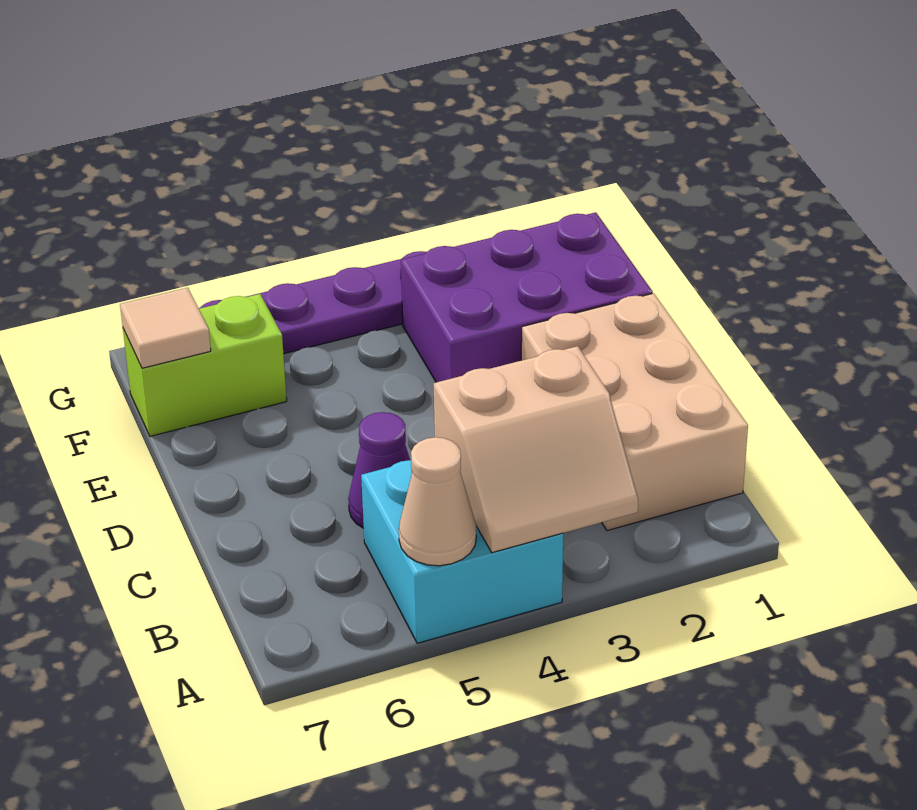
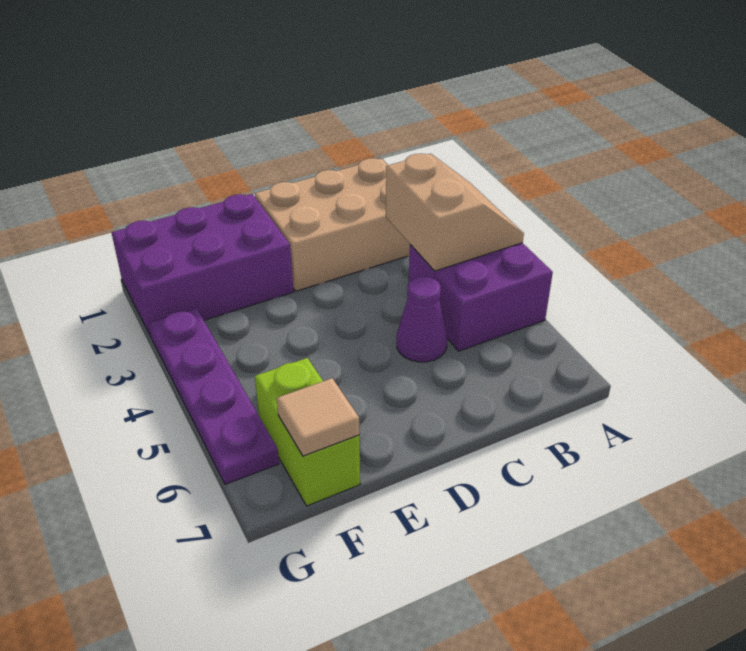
cyan brick A4:B5 level 1 -> purple brick A4:B5 level 1
tan cone A5 level 2 -> none
purple brick E1:F3 level 1 -> purple brick E1:G2 level 1

